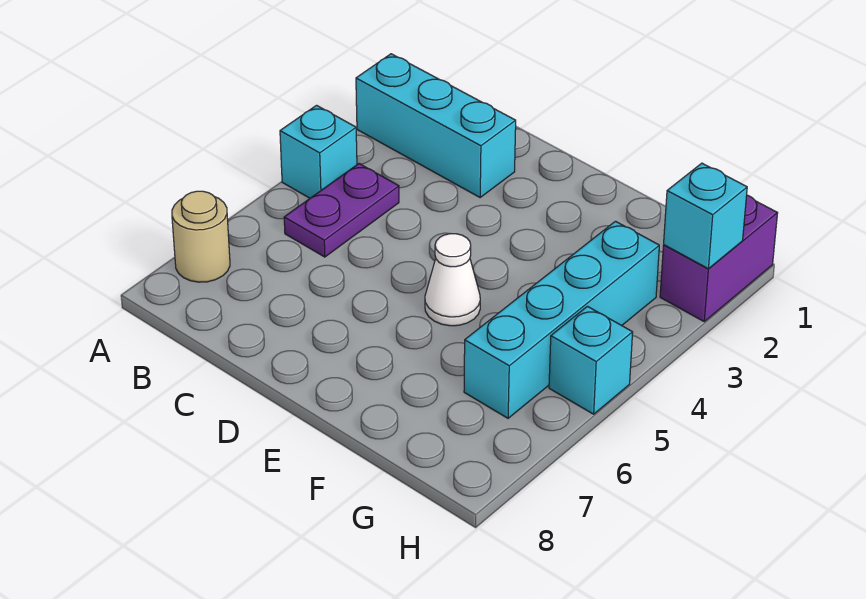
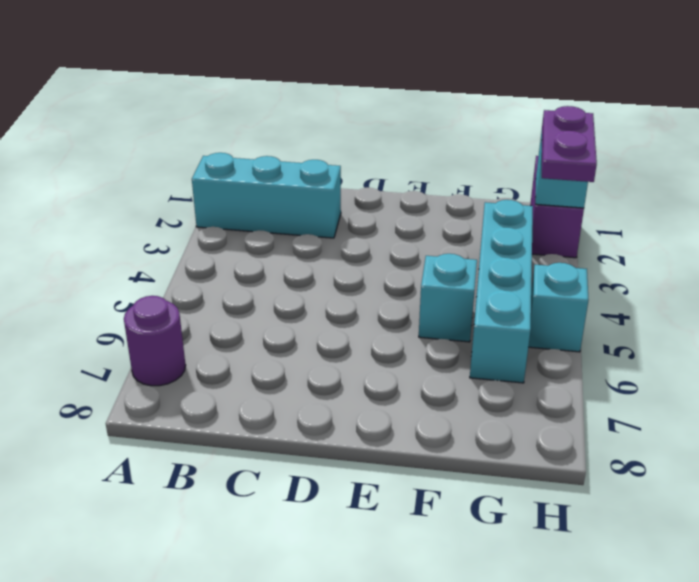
cyan brick A4 level 1 -> cyan brick F5 level 1
tan round brick A7 level 1 -> purple round brick A7 level 1
purple plate B4:B5 level 1 -> purple plate H2:H3 level 3
white cone E5 level 1 -> none

